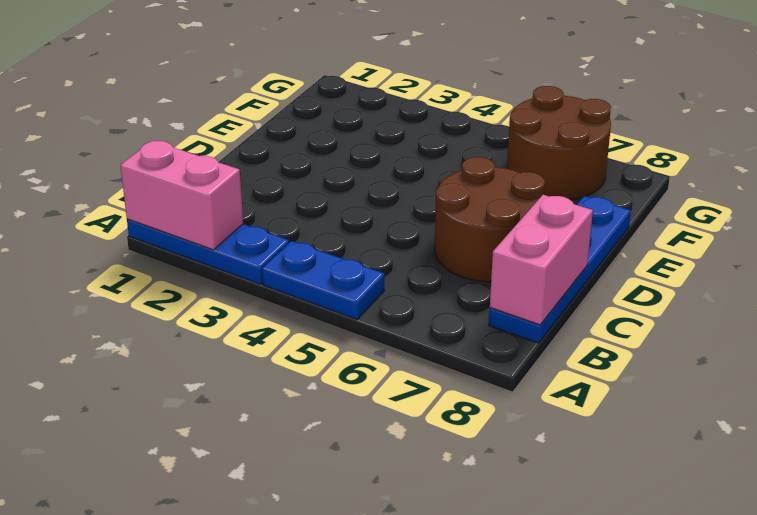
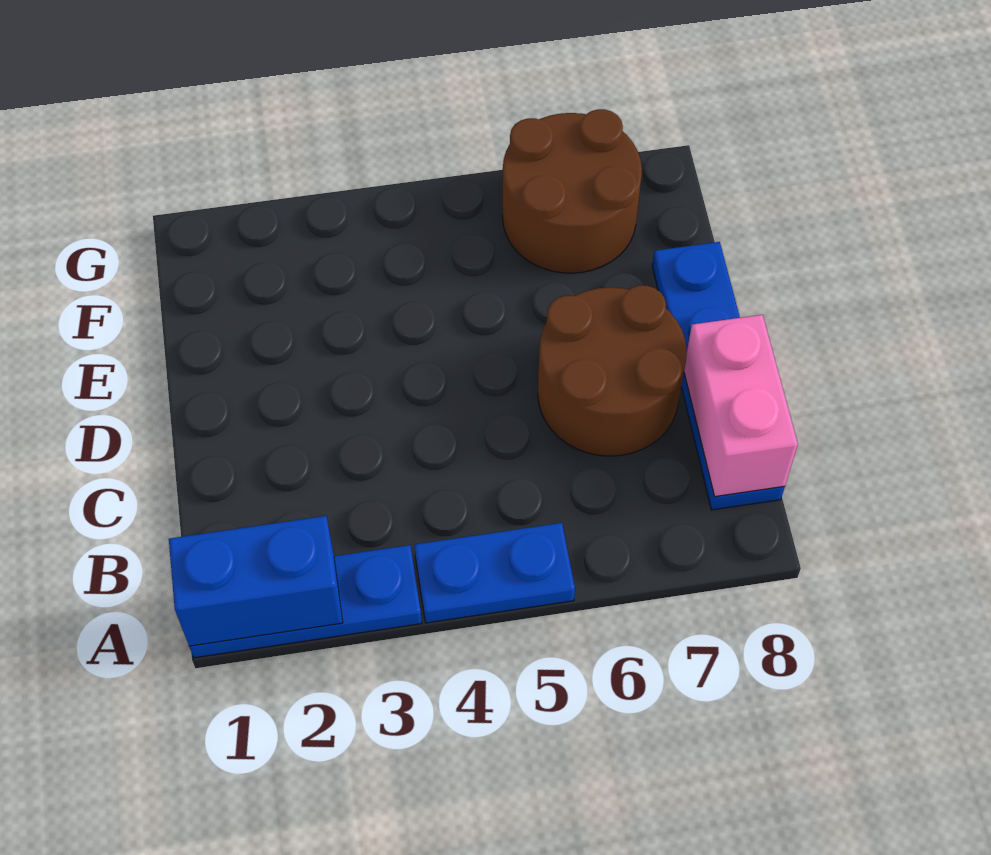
pink brick A1:A2 level 2 -> blue brick A1:A2 level 2

